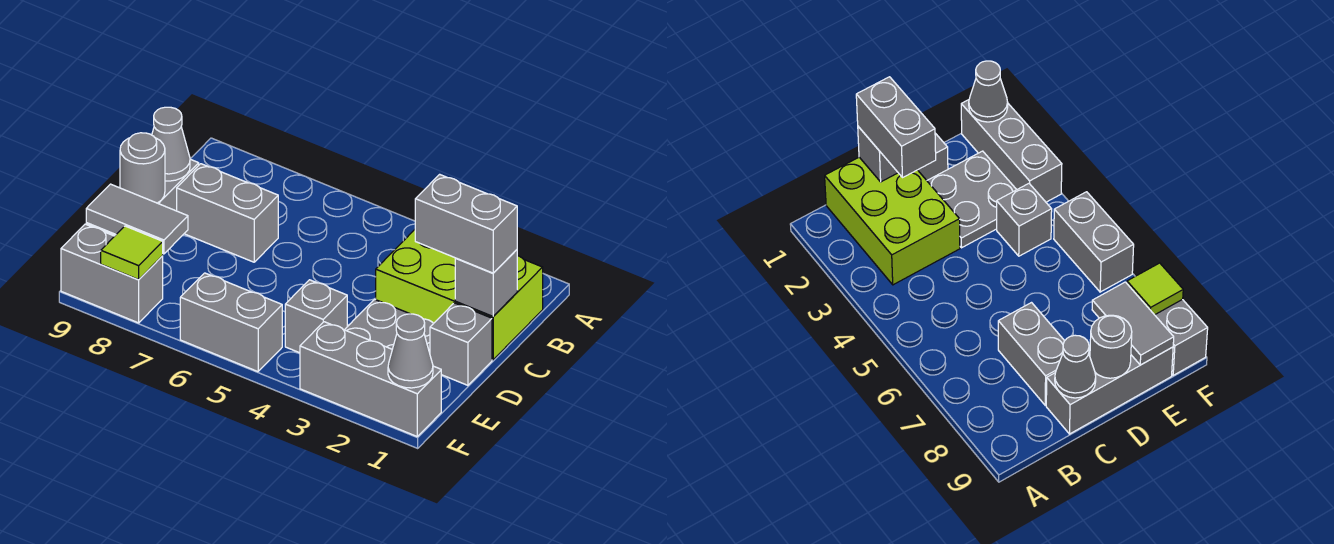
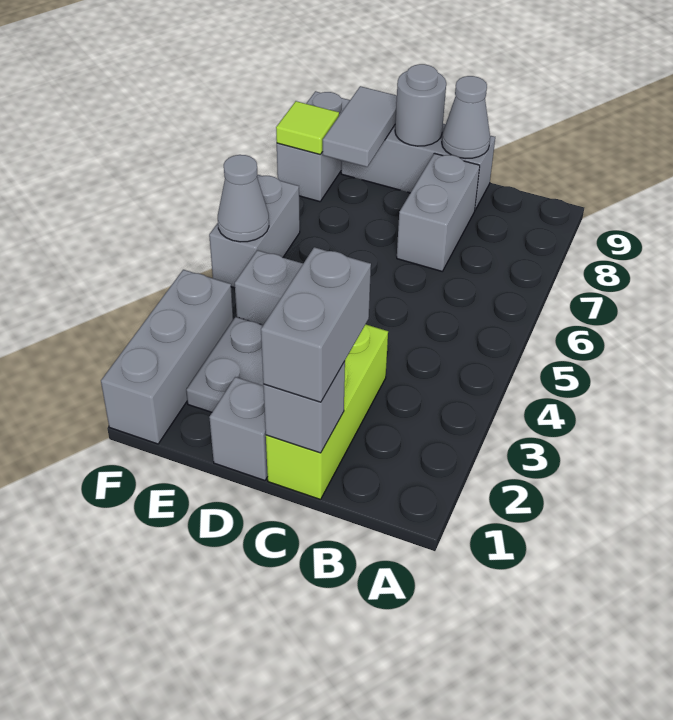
lime brick B1:C3 level 1 -> lime brick C1:C3 level 1
grey cone F1 level 2 -> grey cone F5 level 2

